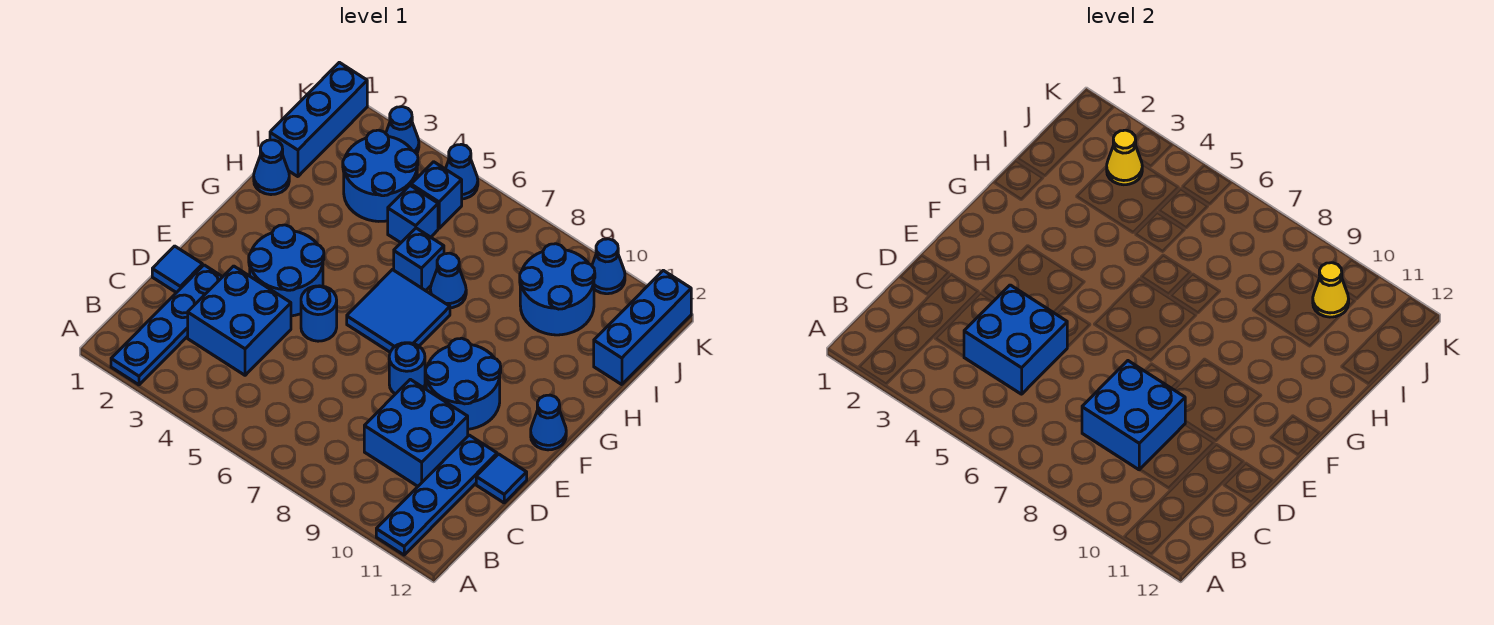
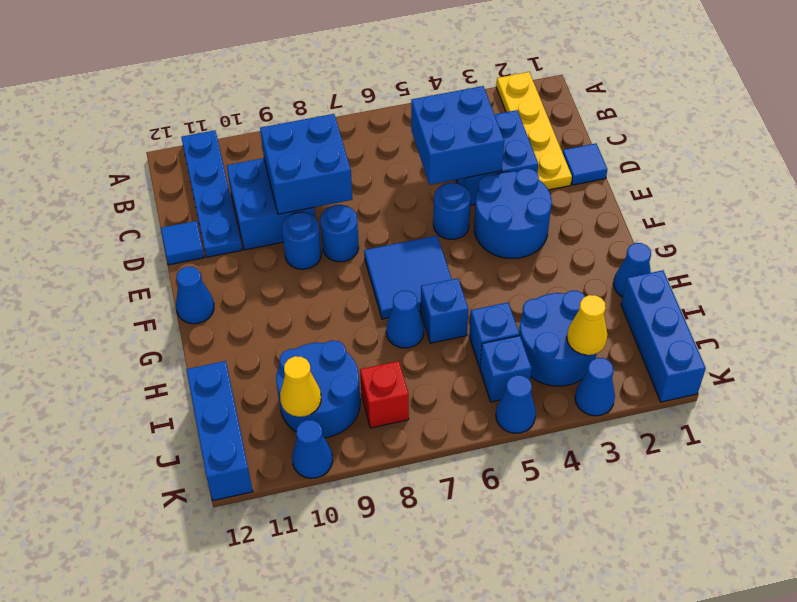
blue plate A2:D2 level 1 -> yellow plate A2:D2 level 1
blue round brick E9:F10 level 1 -> blue round brick E9 level 1
none -> red brick J8 level 1

